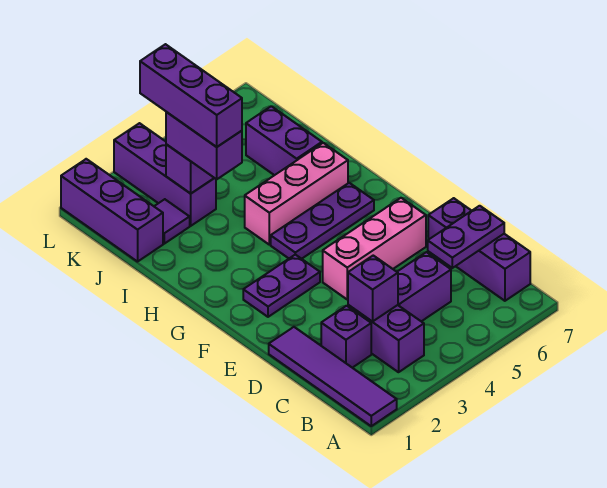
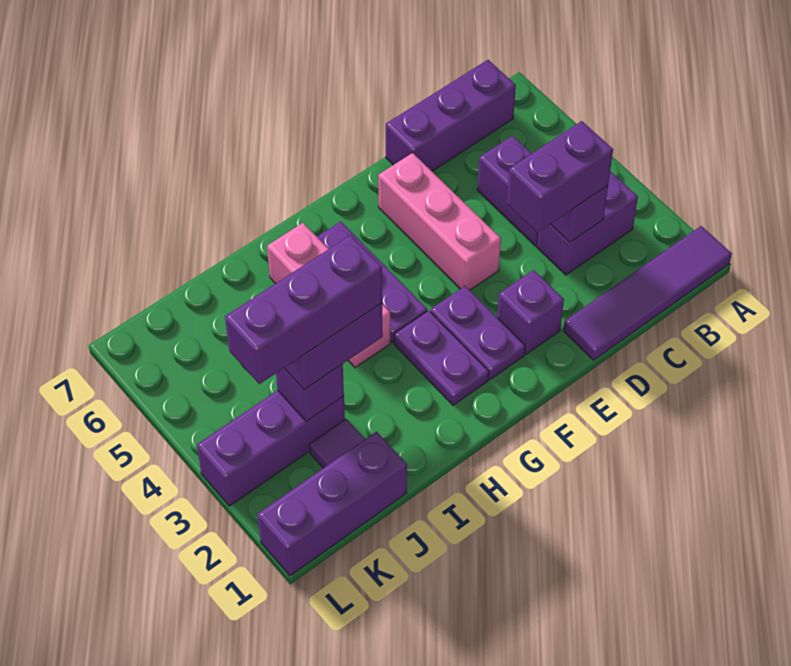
purple brick C2 level 1 -> purple brick E2 level 1
purple plate C6:C7 level 2 -> purple plate G2:G3 level 1
purple brick I6:J6 level 1 -> purple brick C3:D3 level 3

